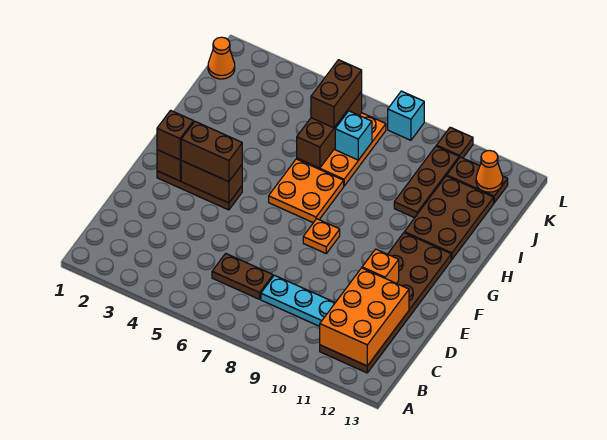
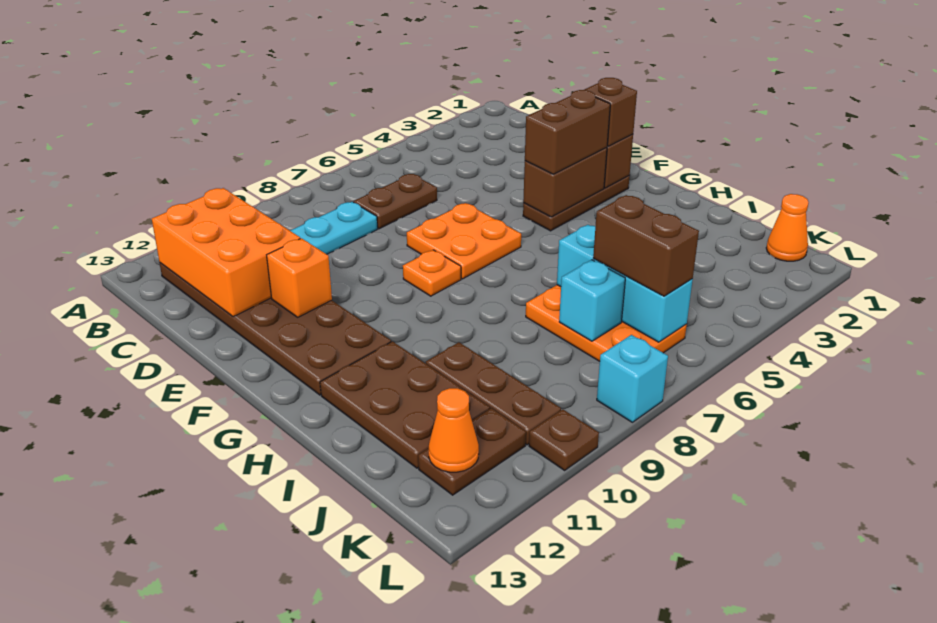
orange plate G6:H7 level 1 -> orange plate E6:F7 level 1
brown brick I6:K6 level 2 -> cyan brick I6:K6 level 2

